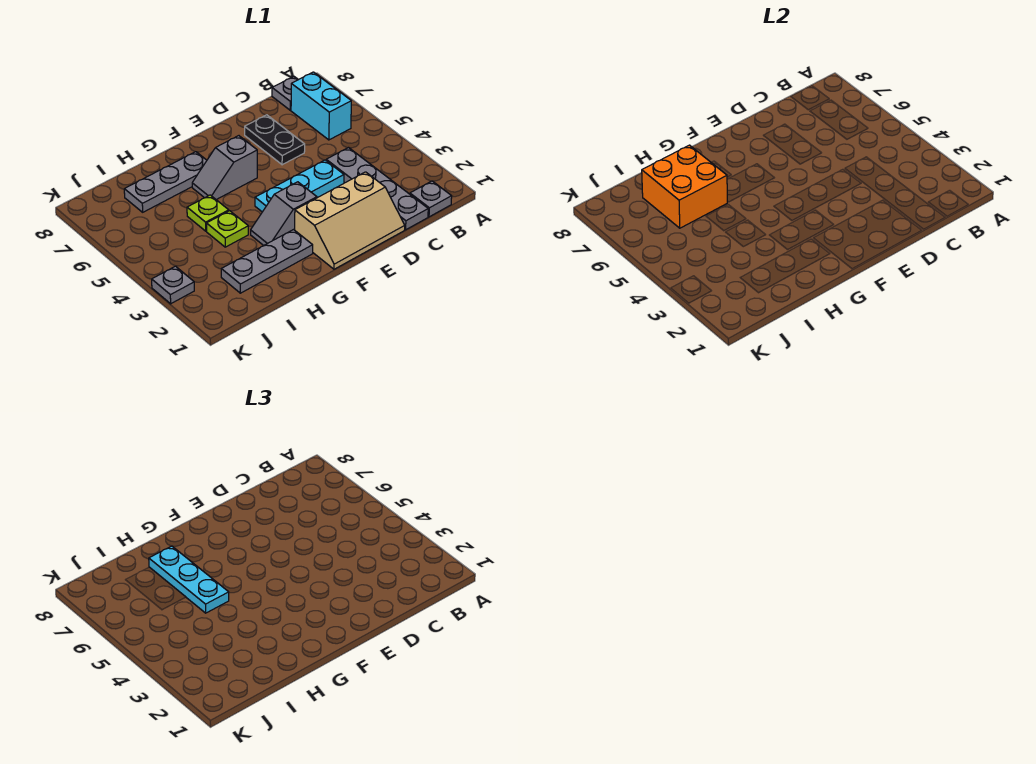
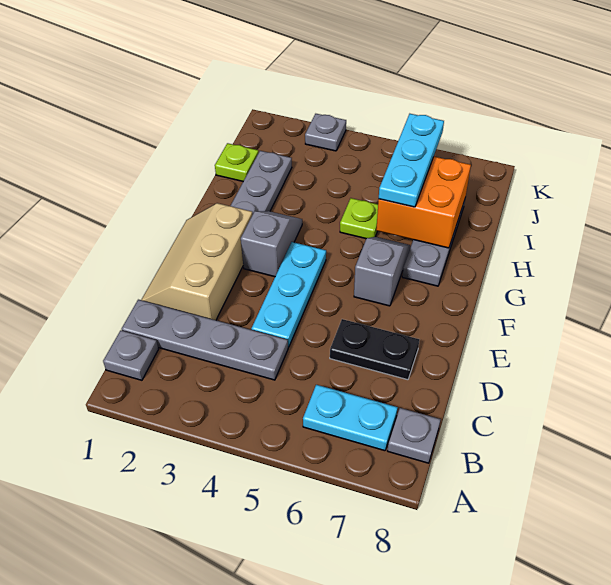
cyan brick B6:B7 level 1 -> cyan plate B6:B7 level 1
lime plate H4 level 1 -> lime plate I1 level 1
cyan plate H5:H7 level 3 -> cyan plate H6:J6 level 3

